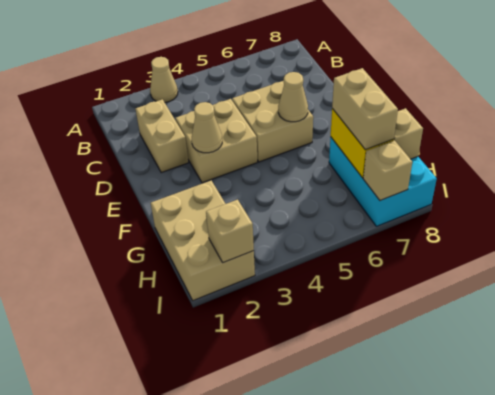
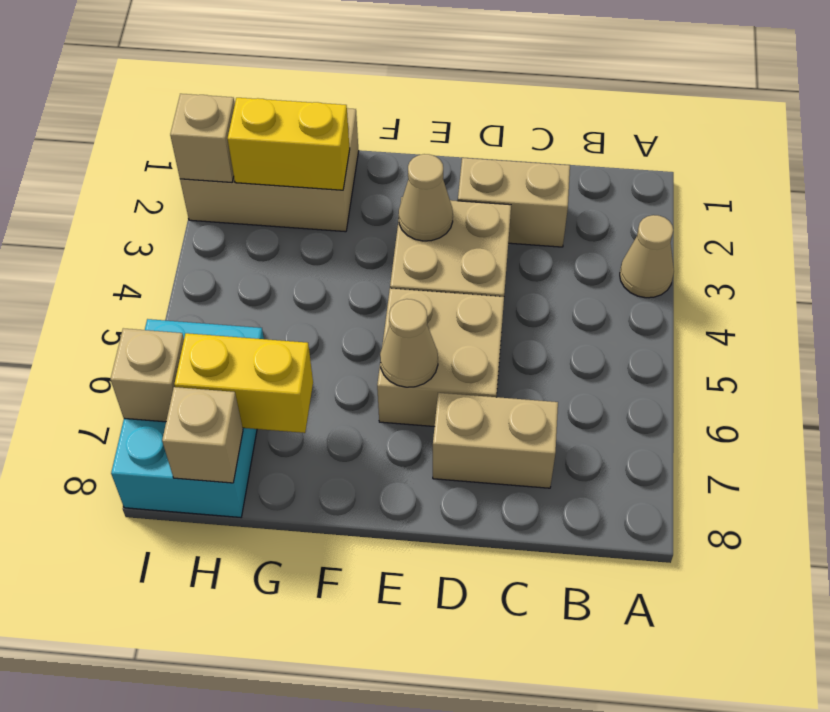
none -> yellow brick G2:H2 level 2
cyan brick G7:I8 level 1 -> cyan brick H6:I8 level 1
tan brick G7:H7 level 3 -> tan brick C7:D7 level 1

